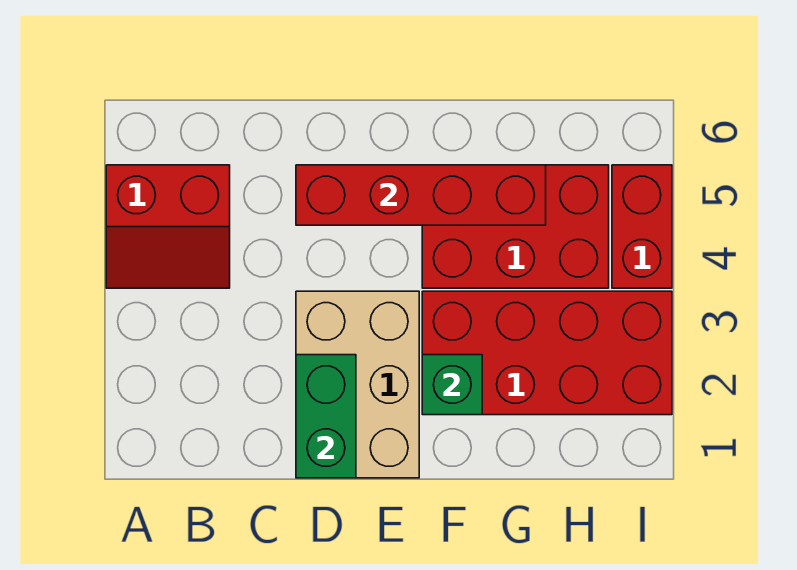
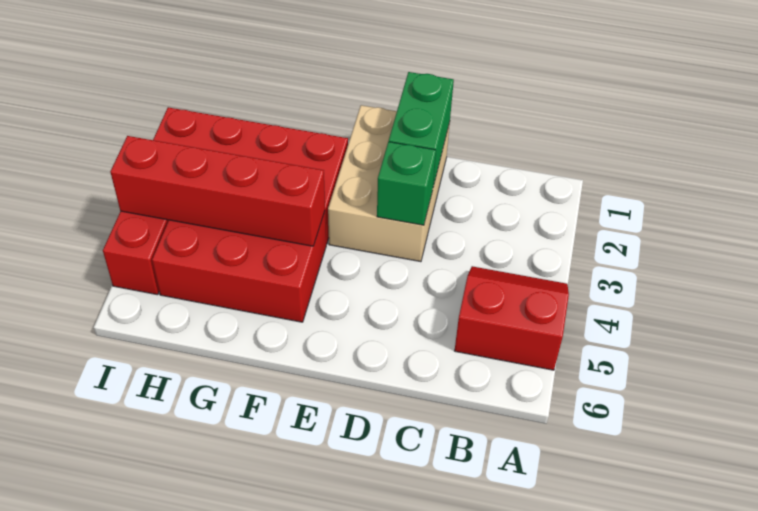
red brick D5:G5 level 2 -> red brick F4:I4 level 2
green brick F2 level 2 -> green brick D3 level 2

